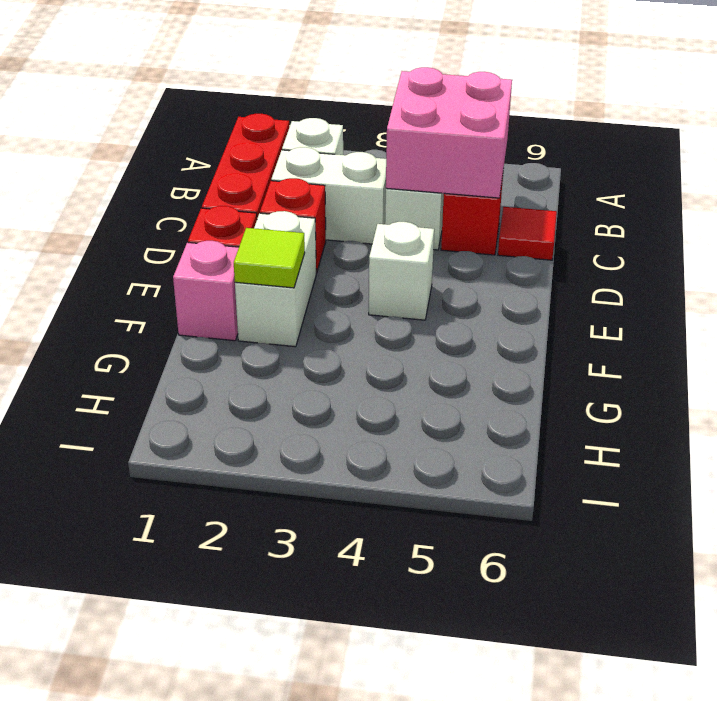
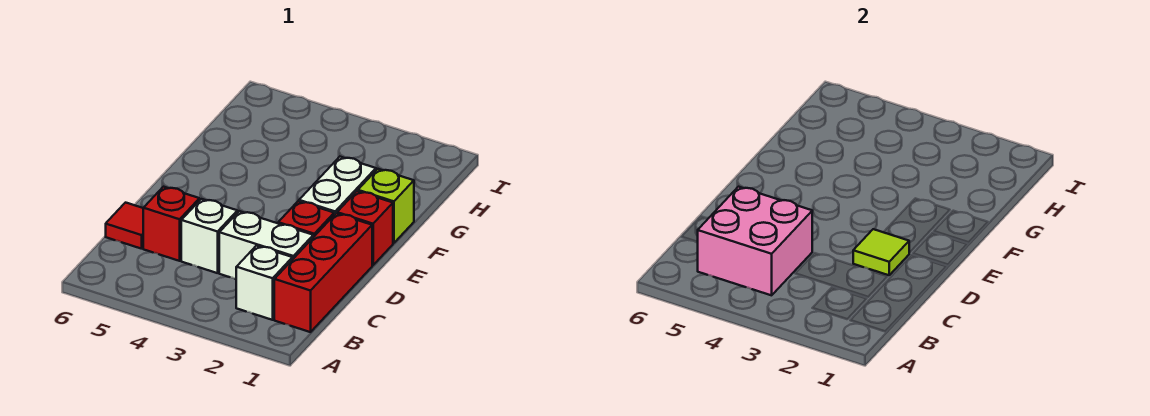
white brick E4 level 1 -> none
pink brick F1 level 1 -> lime brick F1 level 1
lime tile F2 level 2 -> lime tile D2 level 2

